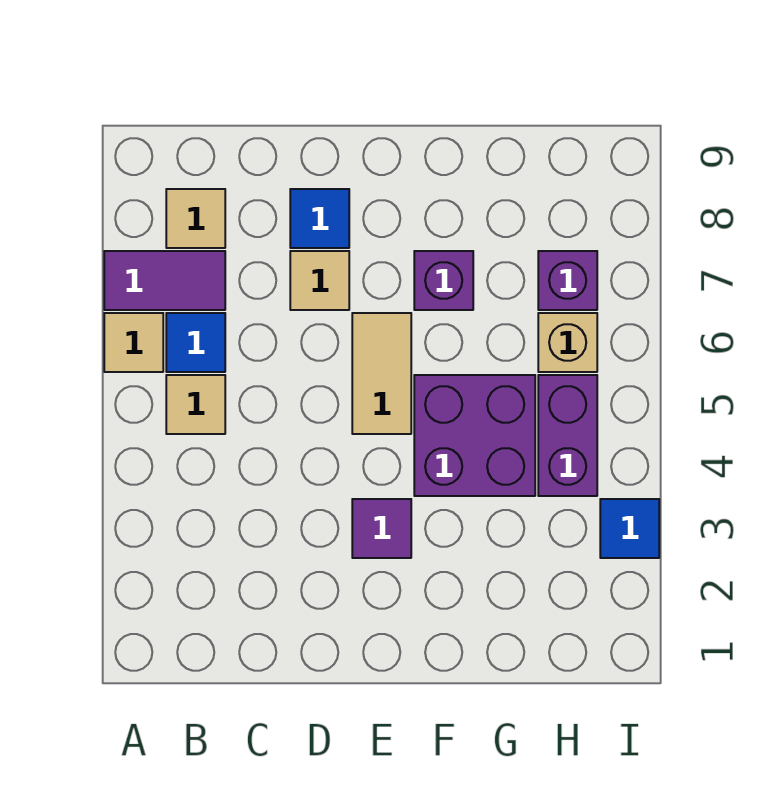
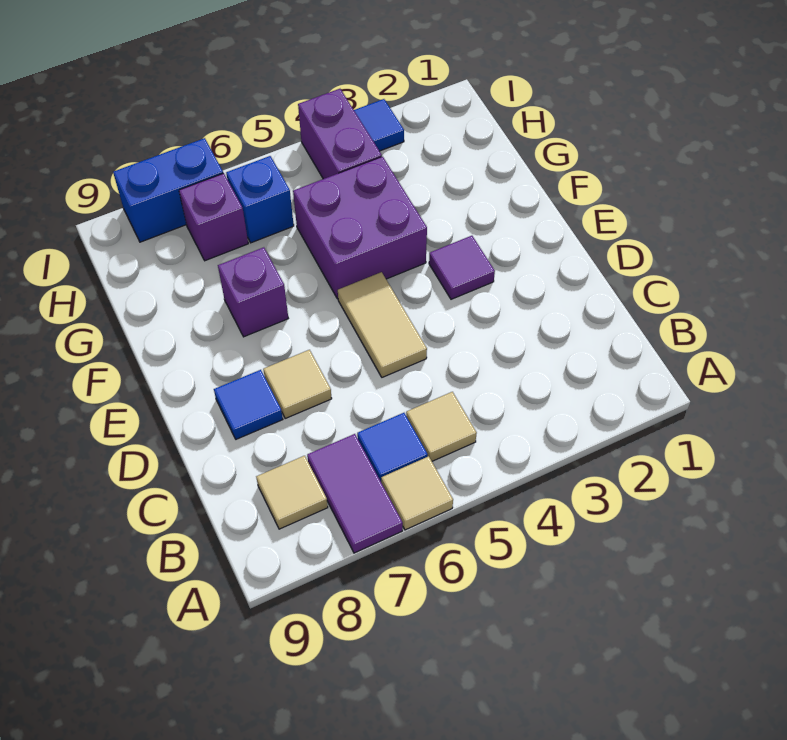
tan tile E5:E6 level 1 -> tan tile D5:E5 level 1
purple brick H4:H5 level 1 -> purple brick H4:I4 level 1
tan brick H6 level 1 -> blue brick H6 level 1
none -> blue brick I7:I8 level 1

